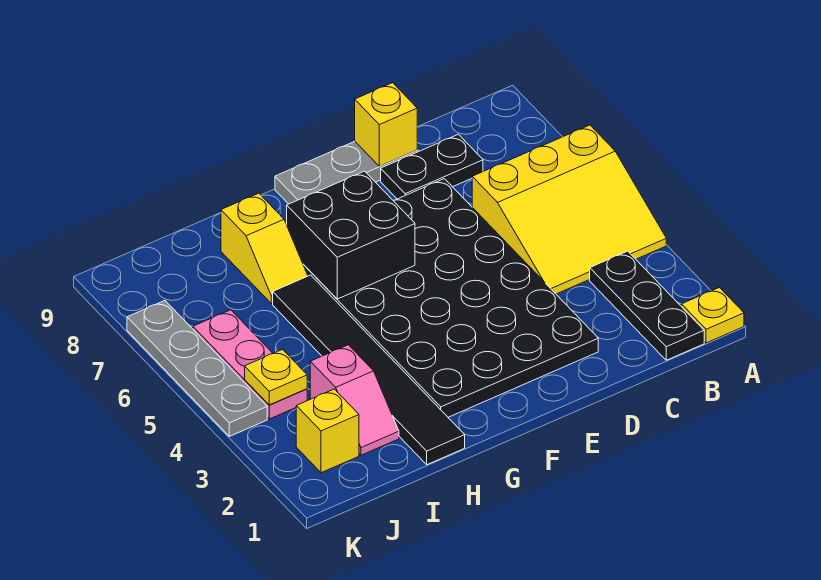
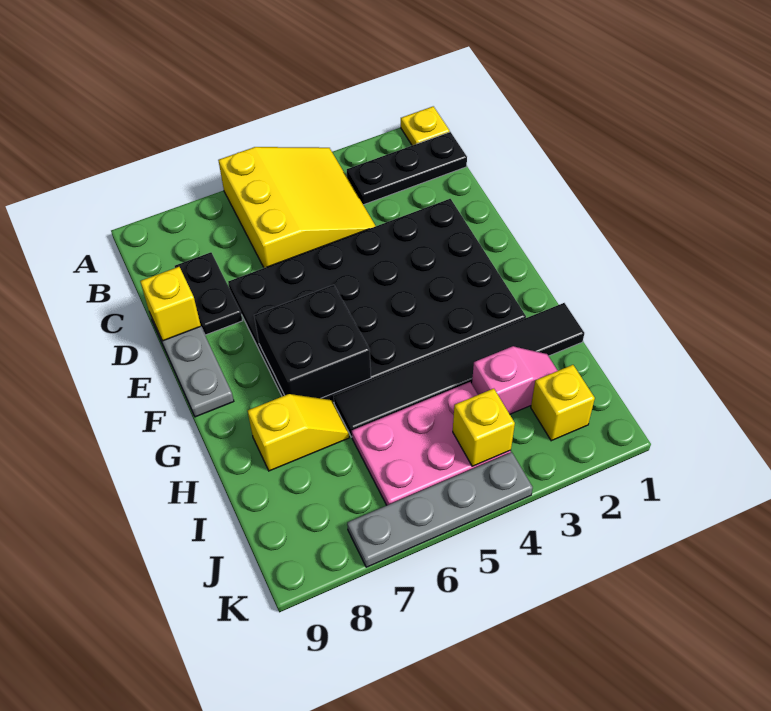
pink plate J4:J6 level 1 -> pink plate I4:J6 level 1
yellow plate J4 level 2 -> yellow brick J4 level 2

